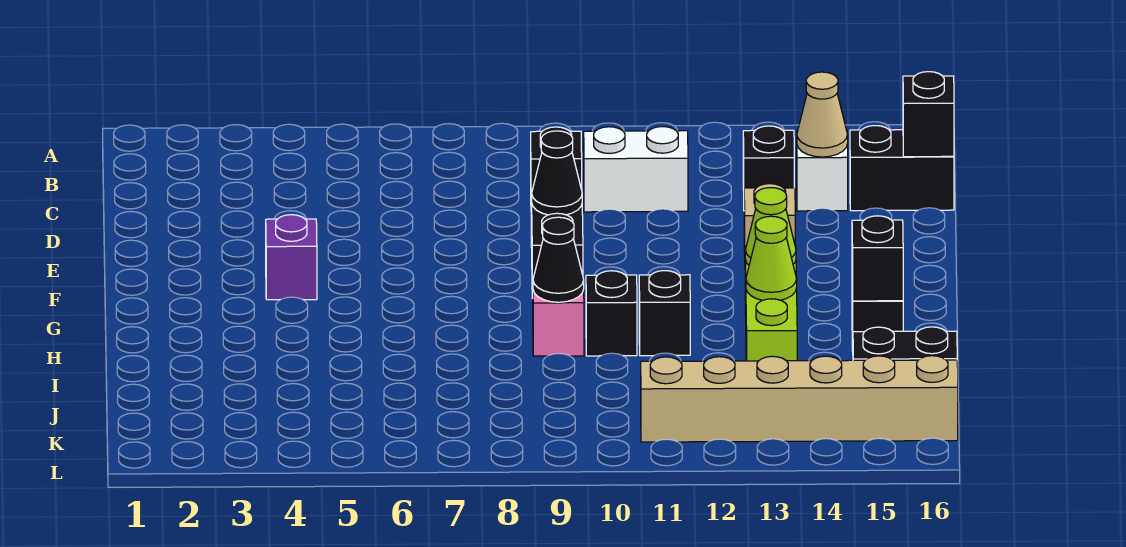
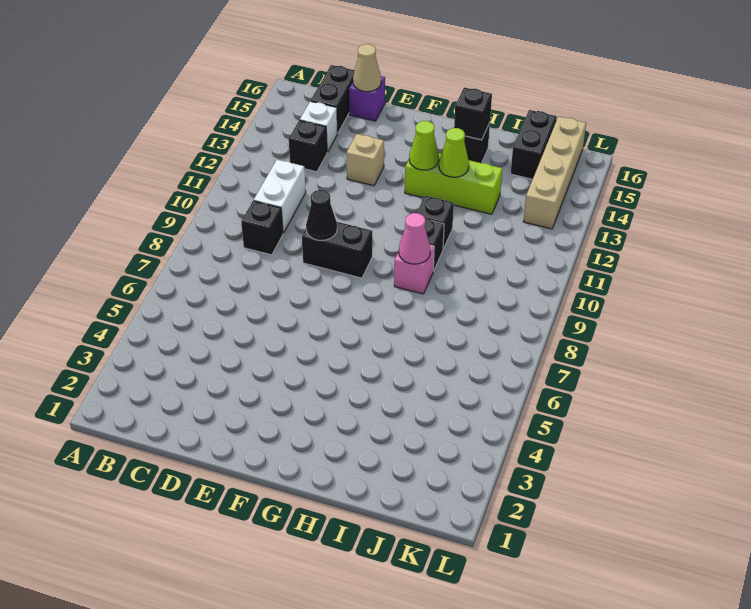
tan cone C14 level 2 -> tan cone D16 level 2
black brick C16 level 2 -> none
purple brick F4 level 1 -> purple brick D16 level 1
black cone H9 level 2 -> pink cone H9 level 2
tan brick K11:K16 level 1 -> tan brick K13:K16 level 1

